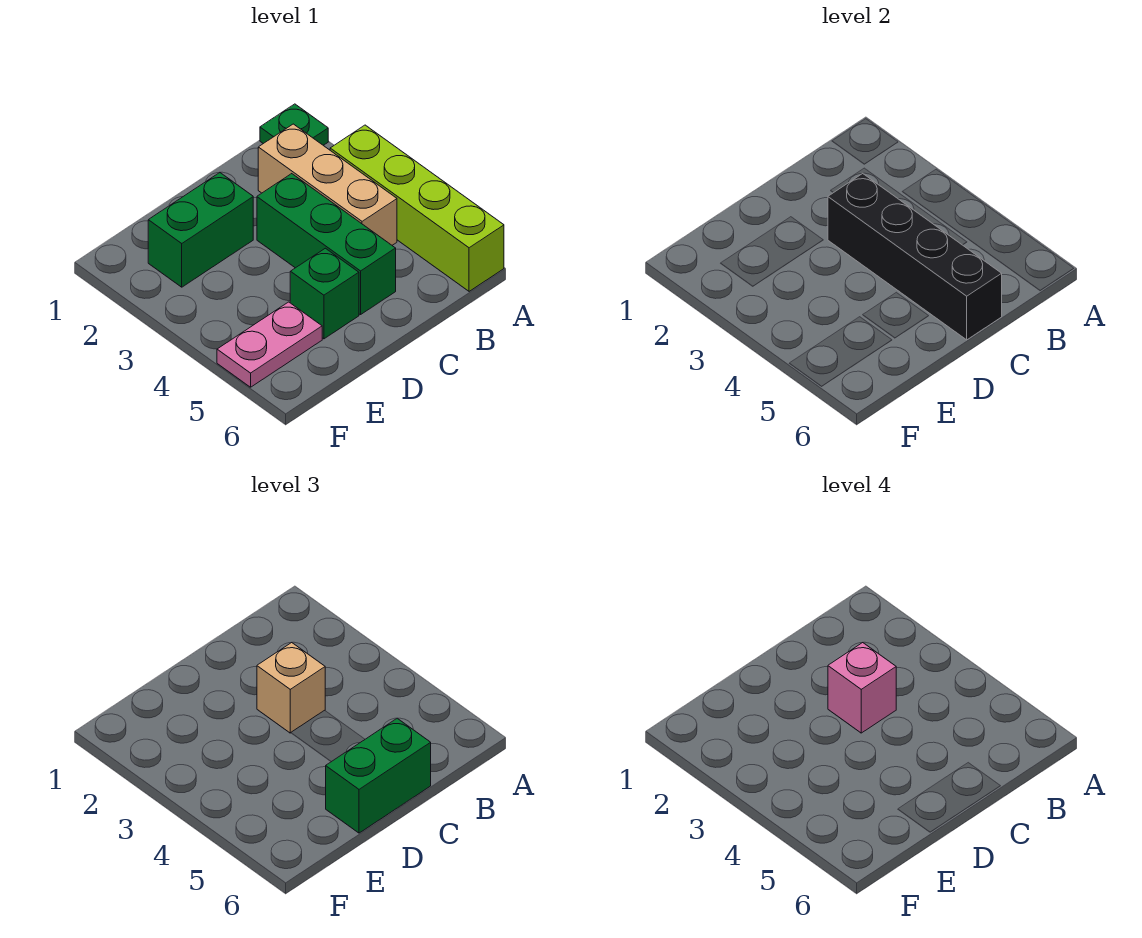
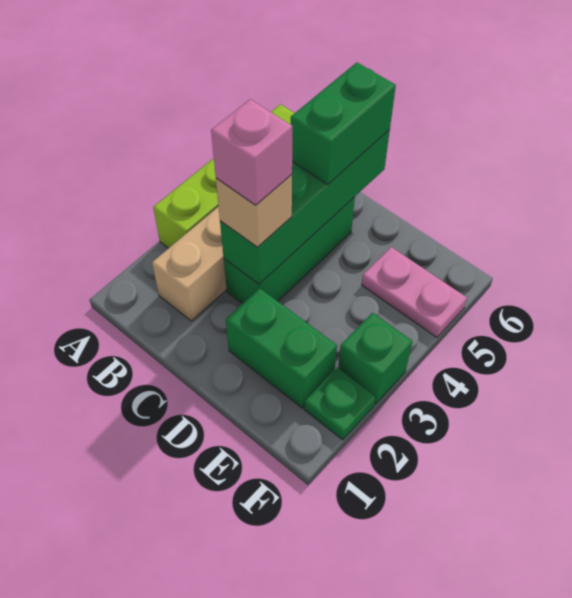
green plate A1 level 1 -> green plate F2 level 1
black brick C3:C6 level 2 -> green brick C3:C6 level 2
green brick C6:D6 level 3 -> green brick C5:C6 level 3
green brick D5 level 1 -> green brick F3 level 1

